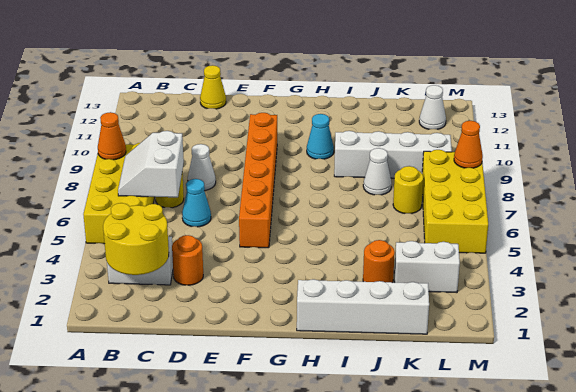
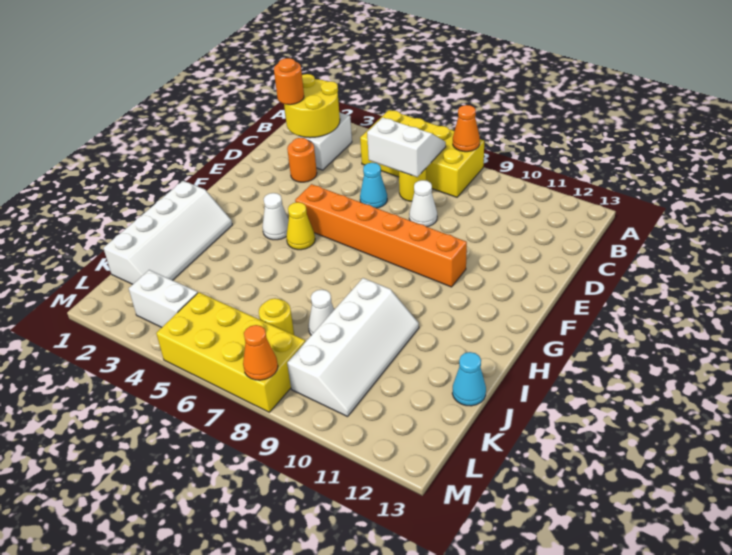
yellow cone D13 level 1 -> yellow cone G5 level 1
cyan cone H10 level 1 -> cyan cone J13 level 1
orange round brick J3 level 1 -> orange round brick C2 level 3
white brick K3:L3 level 1 -> white brick L3:L4 level 1
white cone L12 level 1 -> white cone G4 level 1

